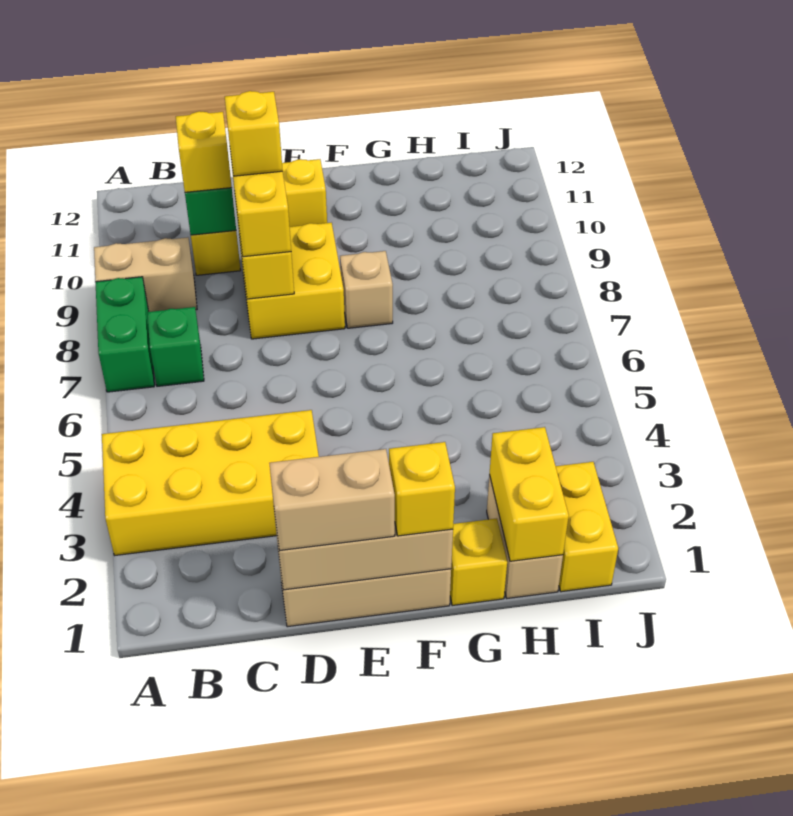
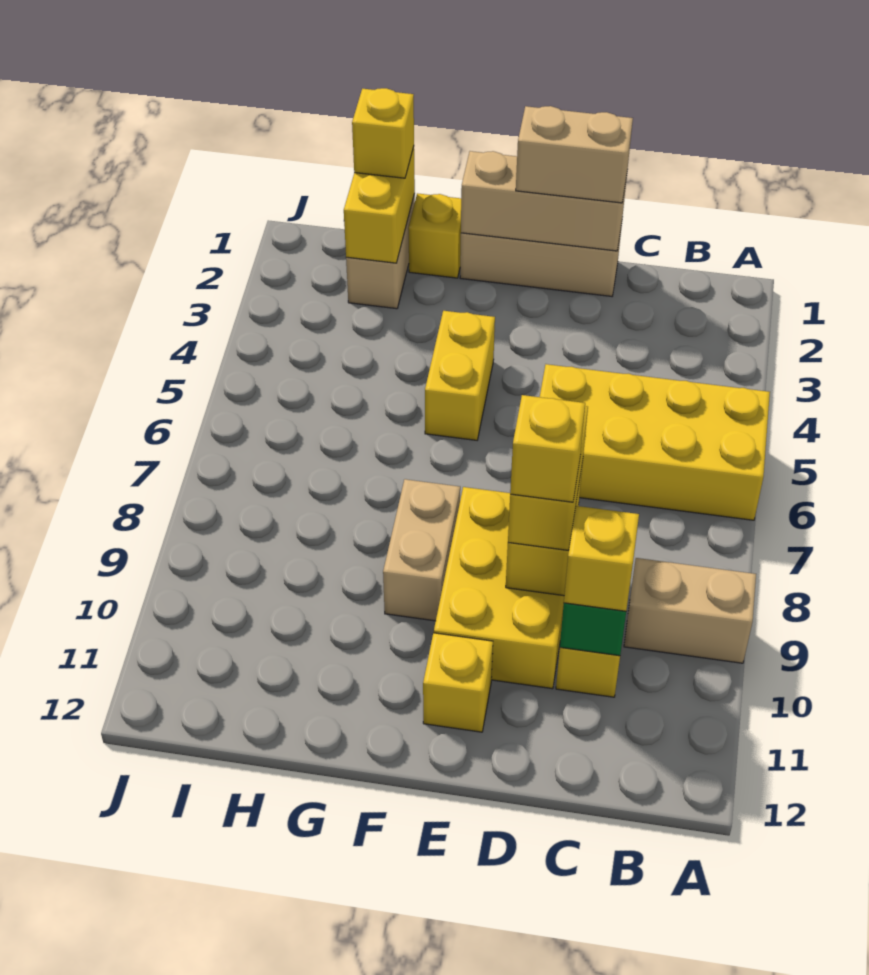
yellow brick A3:D4 level 1 -> yellow brick A5:D6 level 1
green brick A7:A8 level 1 -> none
green brick B7 level 1 -> none
yellow brick D8:E9 level 1 -> yellow brick D8:E10 level 1
yellow brick F1 level 3 -> yellow brick H1 level 3
tan brick F8 level 1 -> tan brick F8:F9 level 1
yellow brick I1:I2 level 1 -> yellow brick F4:F5 level 1

